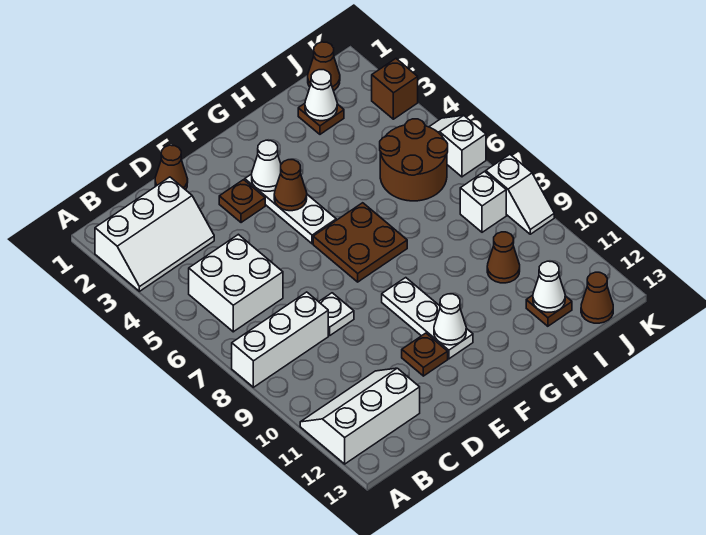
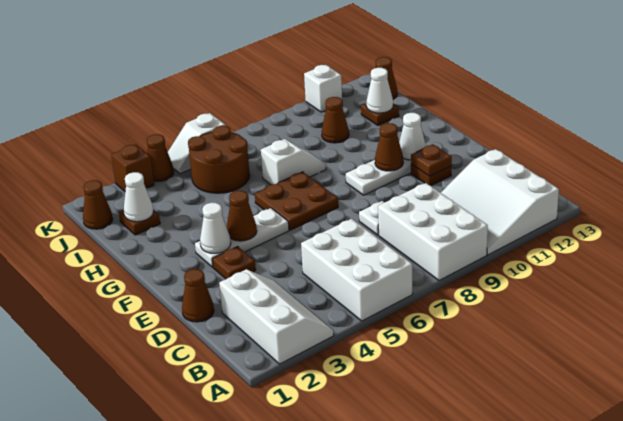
white brick A8:C8 level 1 -> white brick A8:C9 level 1
white slope A11:C12 level 1 top 12 -> white slope A10:C12 level 1 top 12
white brick B5:C6 level 1 -> white brick A5:C6 level 1
none -> brown plate E11 level 2
none -> brown cone F10 level 2
white brick J8 level 1 -> white brick K11 level 1
none -> brown cone K4 level 1
white slope K8:K9 level 1 top 8 -> white slope H7:H8 level 1 top 7

